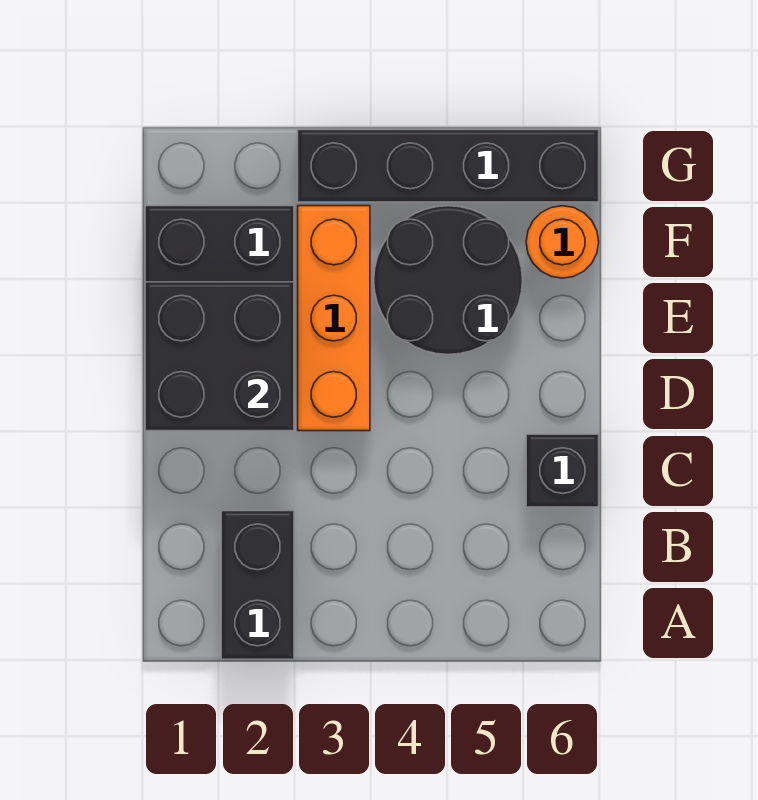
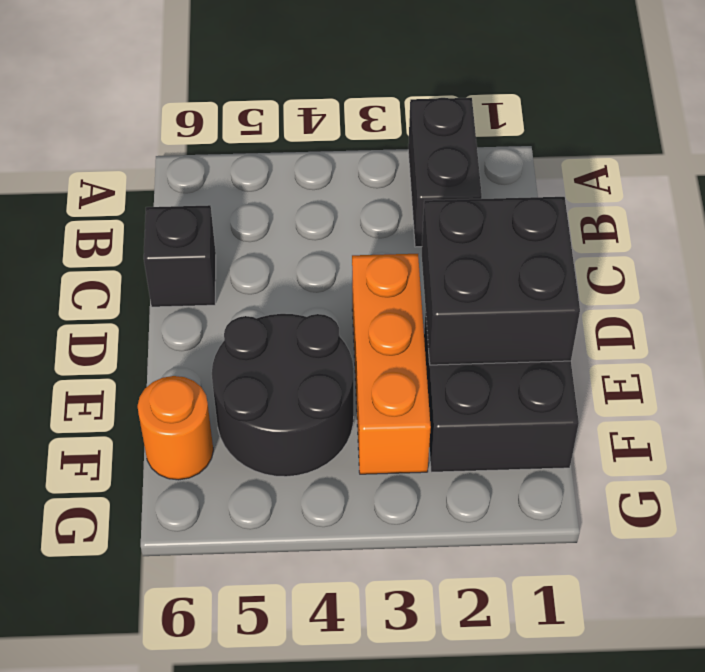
black brick G3:G6 level 1 -> none

